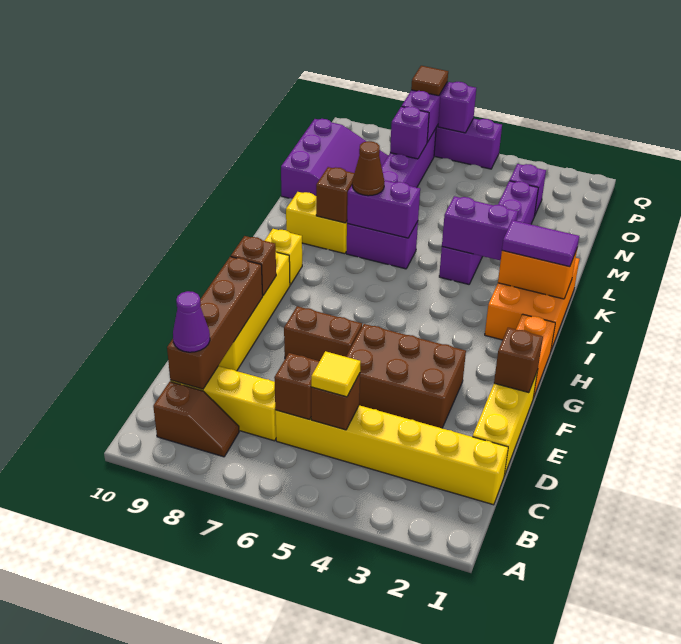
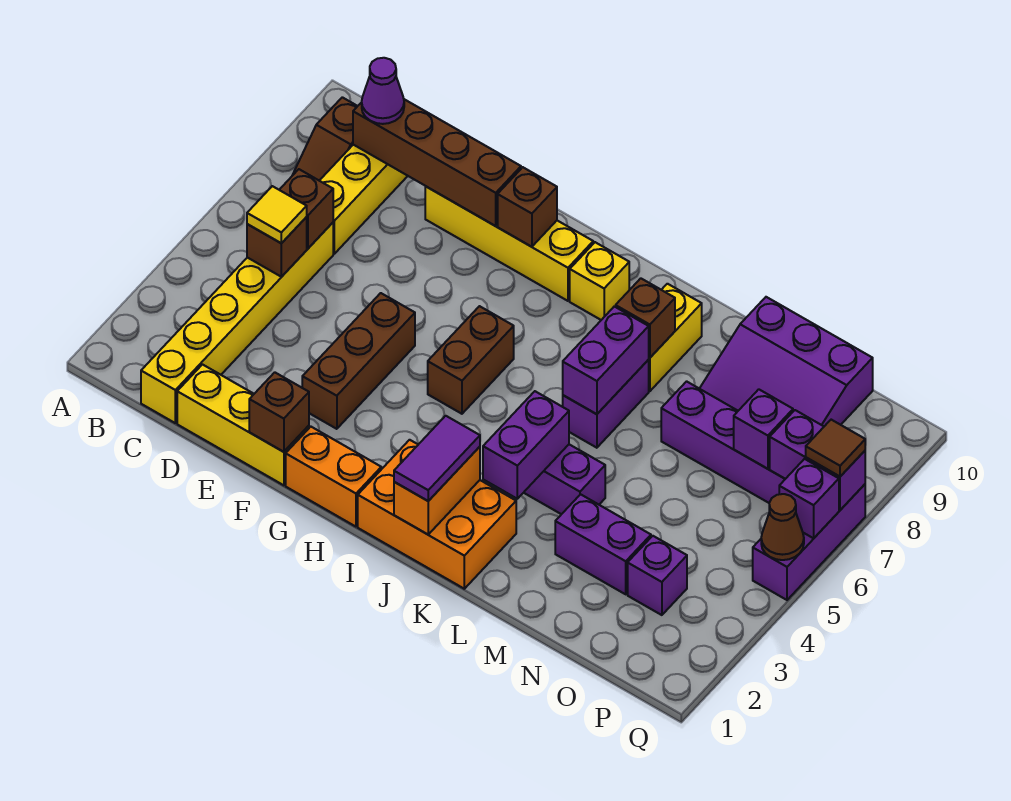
brown brick E3:F5 level 1 -> brown brick F3:F5 level 1
brown brick F6:F7 level 1 -> brown brick H5:H6 level 1
brown cone K7 level 3 -> brown cone Q5 level 2

